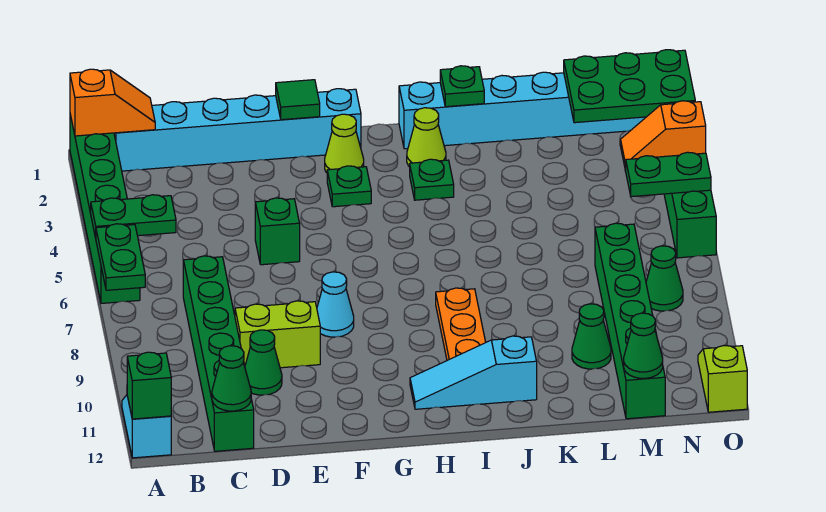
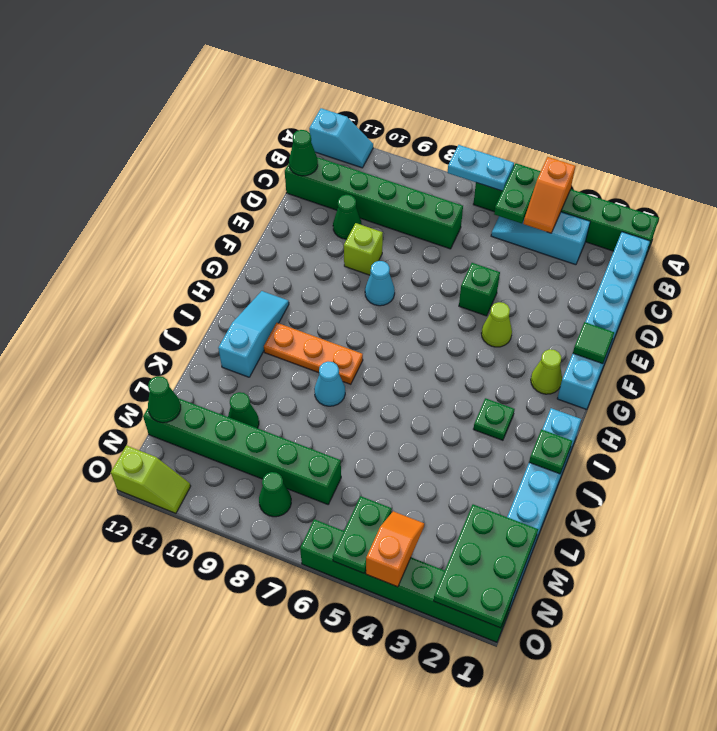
orange slope A1:B1 level 2 top A -> orange slope A4:B4 level 2 top A
green plate A6:A7 level 2 -> cyan plate A6:A7 level 2
green brick A12 level 2 -> none
none -> cyan slope B3:B5 level 1 top 3
lime brick D9:E9 level 1 -> lime brick E9 level 1
green plate G3 level 1 -> none
lime cone I2 level 1 -> lime cone F4 level 1
none -> cyan cone J8 level 1

